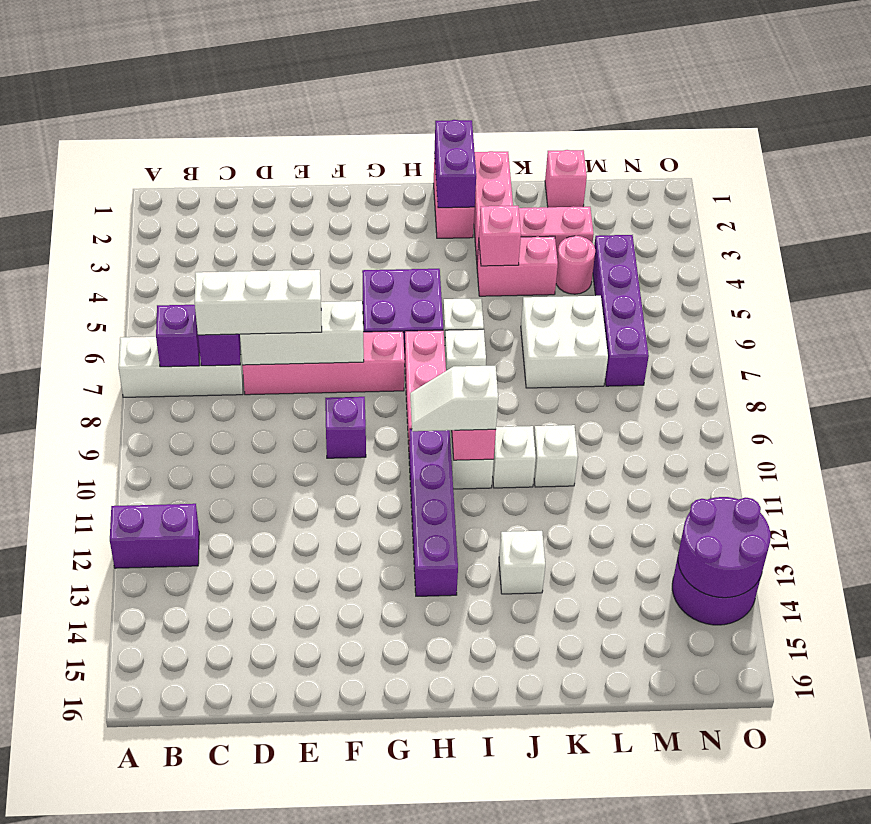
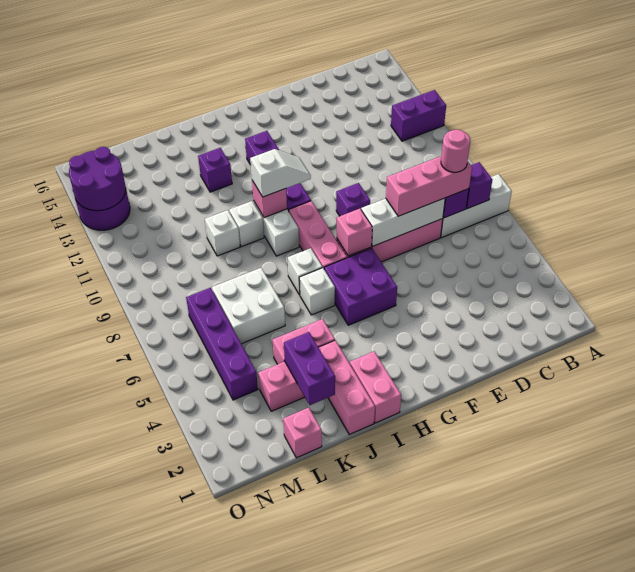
white brick C7:E7 level 3 -> pink brick C7:E7 level 3
purple brick I1:I2 level 2 -> purple brick K2:K3 level 2
pink brick J4 level 2 -> pink brick G7 level 2
white brick J13 level 1 -> purple brick J13 level 1
pink round brick L4 level 1 -> pink round brick C7 level 4

